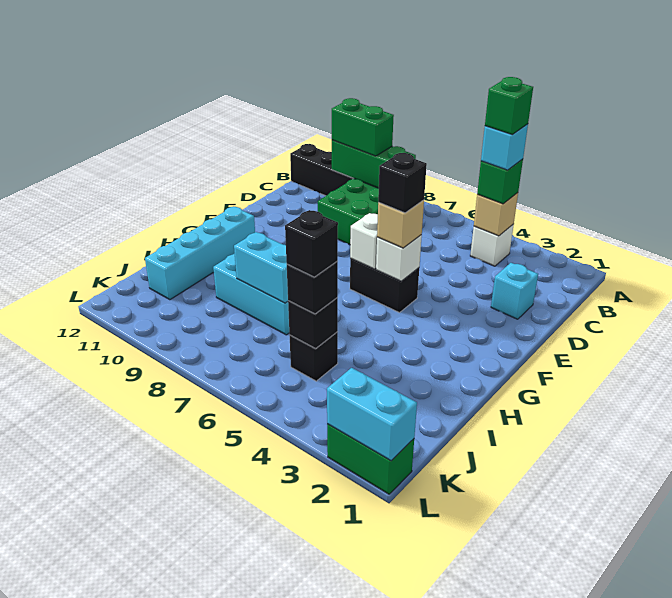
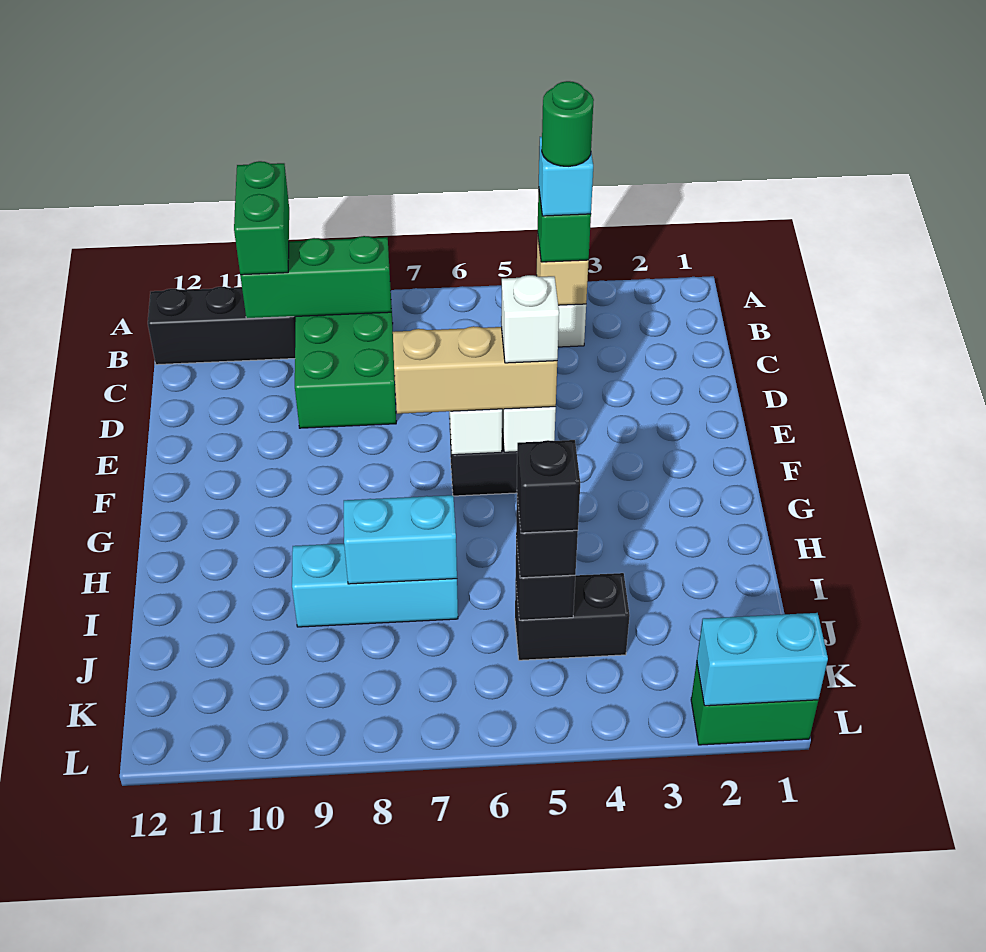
green brick B4 level 5 -> green round brick B4 level 5
green brick B9:B10 level 3 -> green brick A10:B10 level 3
cyan brick D2 level 1 -> none
tan brick F5 level 3 -> tan brick F5:F7 level 3
black brick F5 level 4 -> white brick F5 level 4
cyan brick G11:J11 level 1 -> none
black brick J5 level 1 -> black brick J4:J5 level 1

